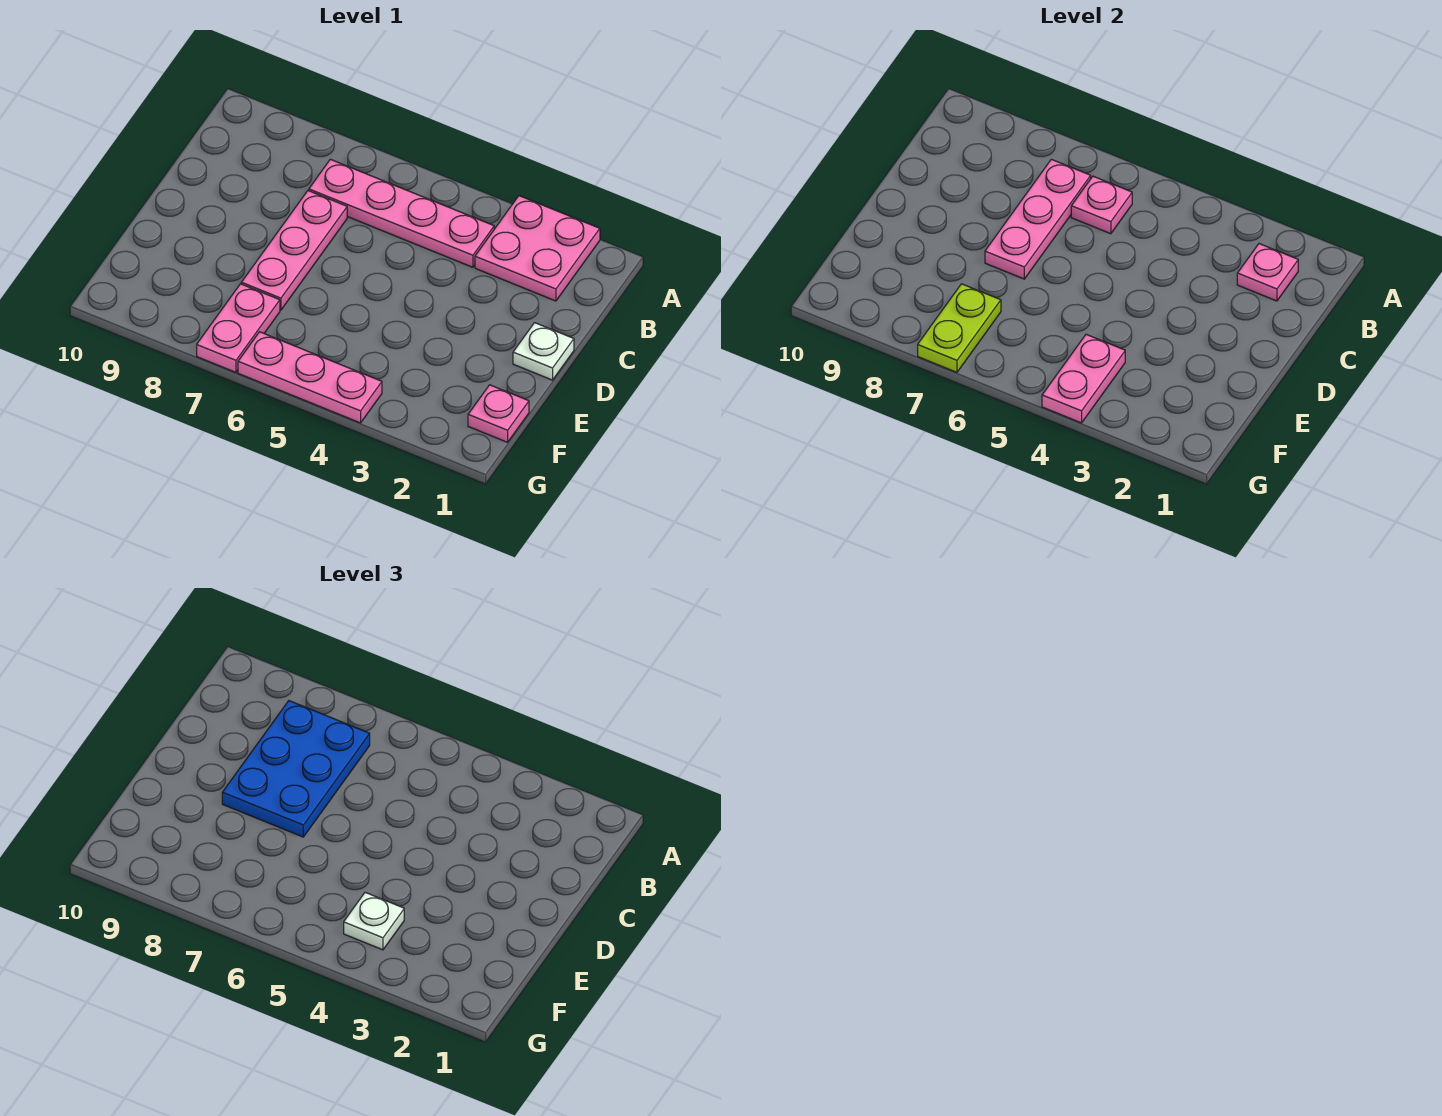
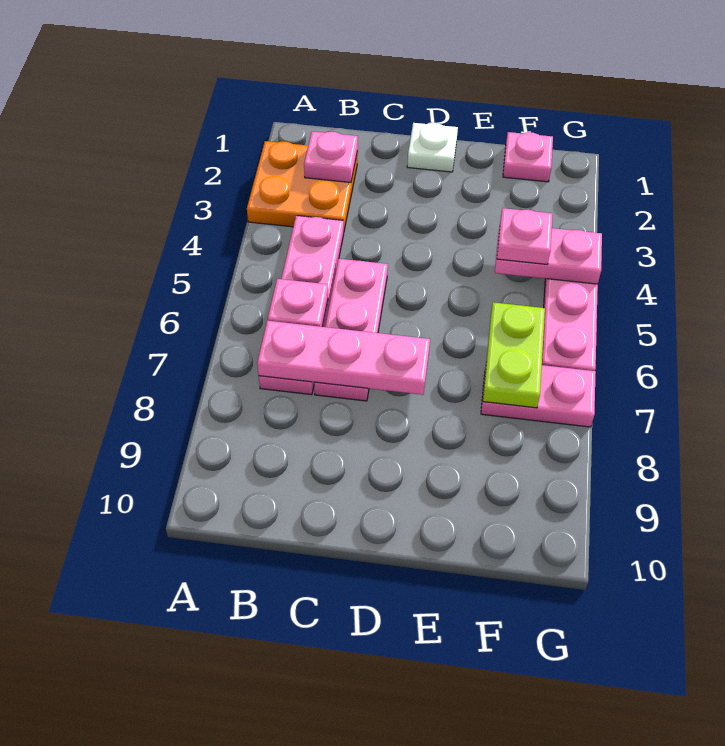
pink plate A2:B3 level 1 -> orange plate A2:B3 level 1
blue plate B7:D8 level 3 -> none
pink plate C7:E7 level 1 -> pink plate C5:C7 level 1
white plate F4 level 3 -> pink plate F4 level 3
lime plate F7:G7 level 2 -> lime plate F6:F7 level 2

